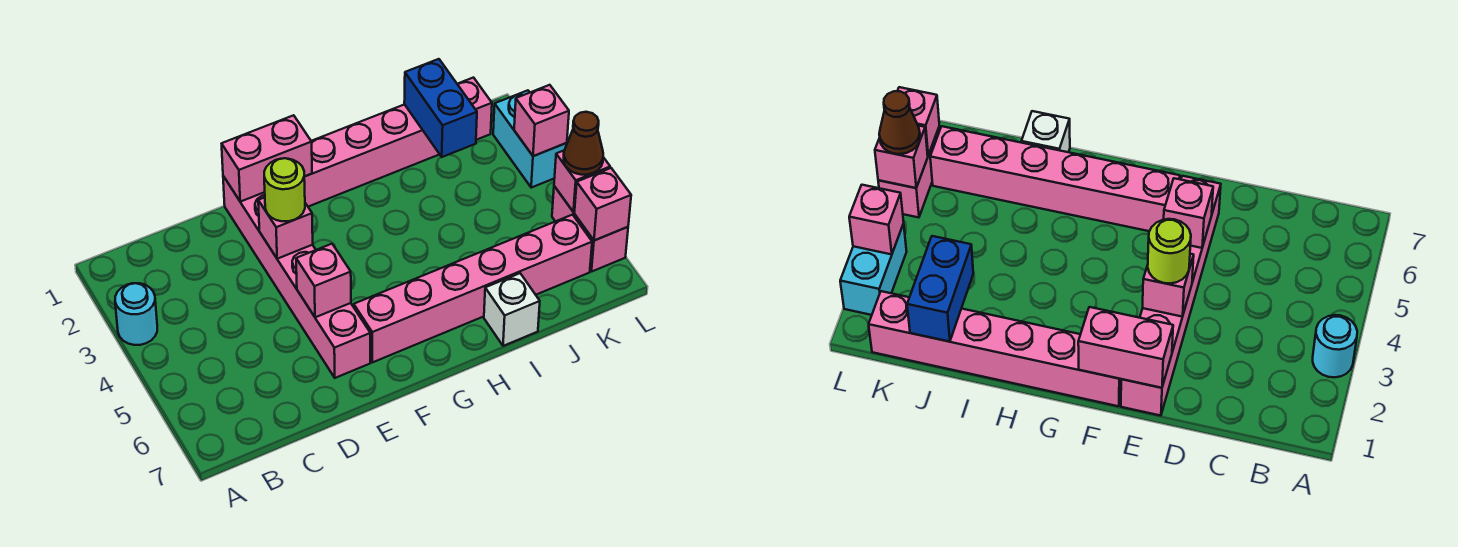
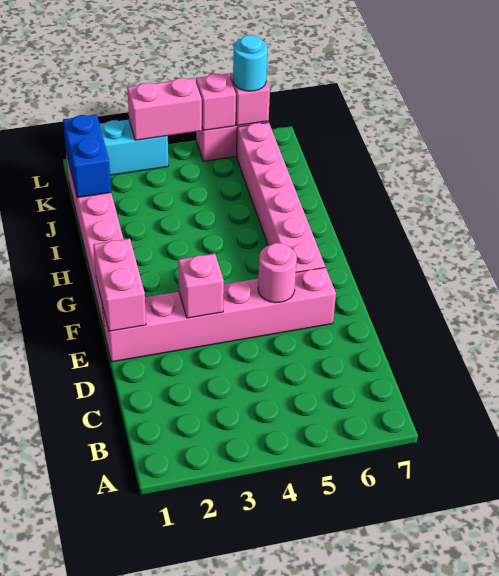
cyan round brick A3 level 1 -> cyan round brick L6 level 3
lime round brick E3 level 3 -> none
pink brick E5 level 2 -> pink round brick E5 level 2
white brick I7 level 1 -> none
blue brick J1:J2 level 2 -> blue brick J1:K1 level 2
pink brick L3 level 2 -> pink brick L3:L4 level 2
brown cone L5 level 3 -> none

